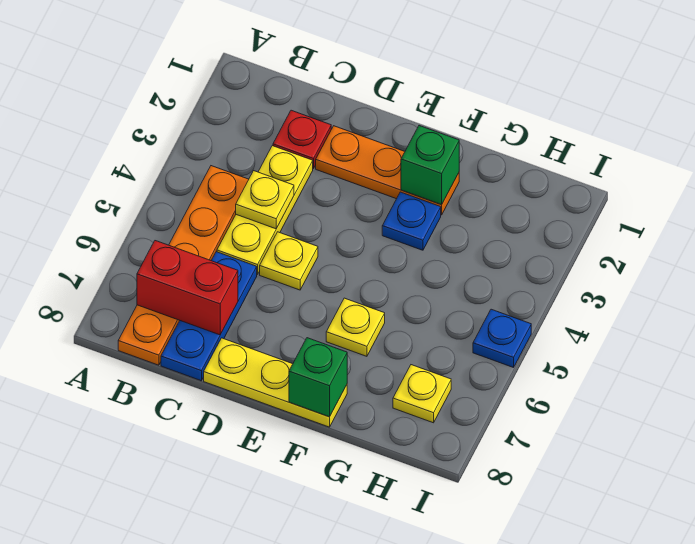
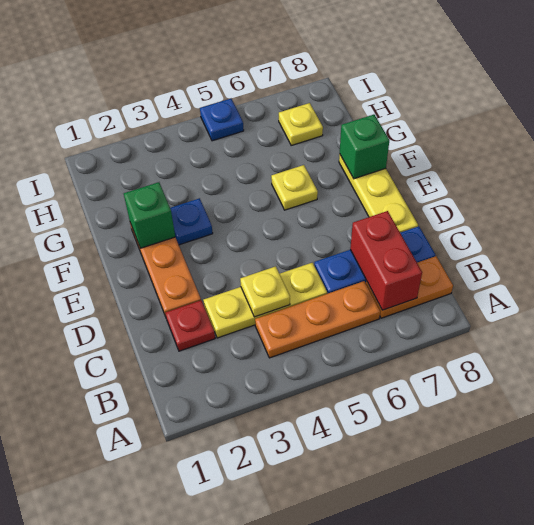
yellow plate D5 level 1 -> none

